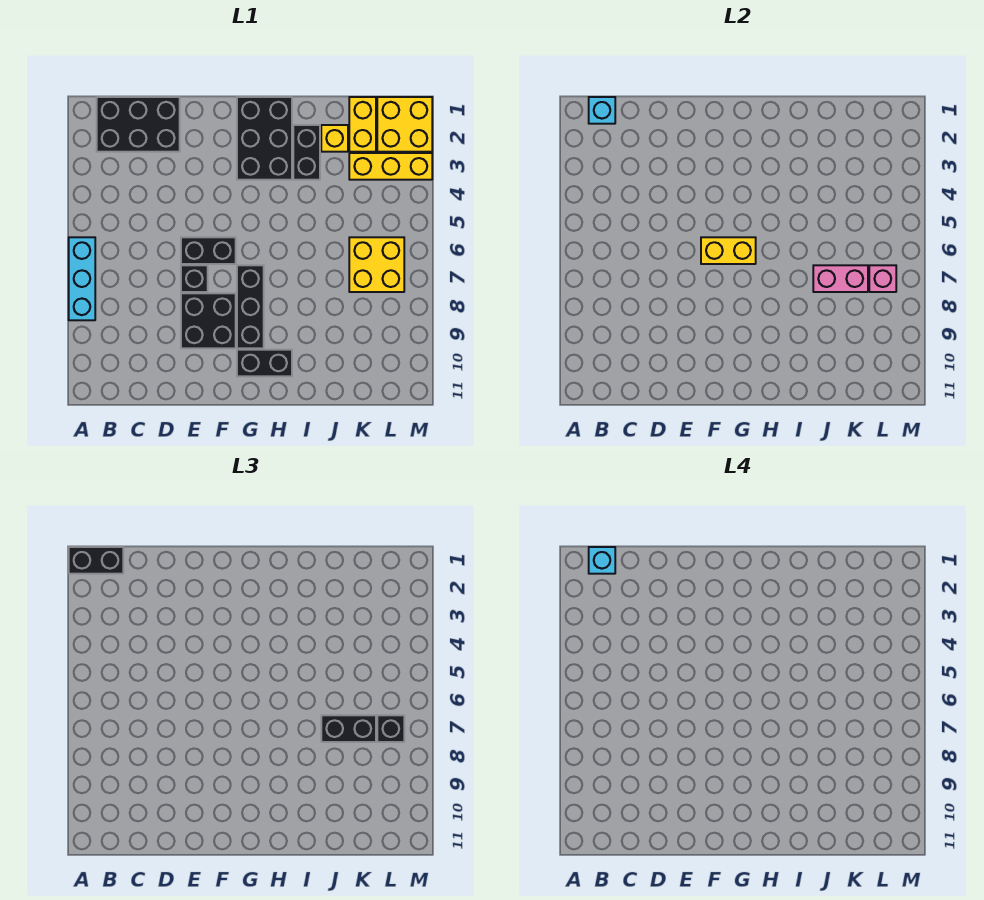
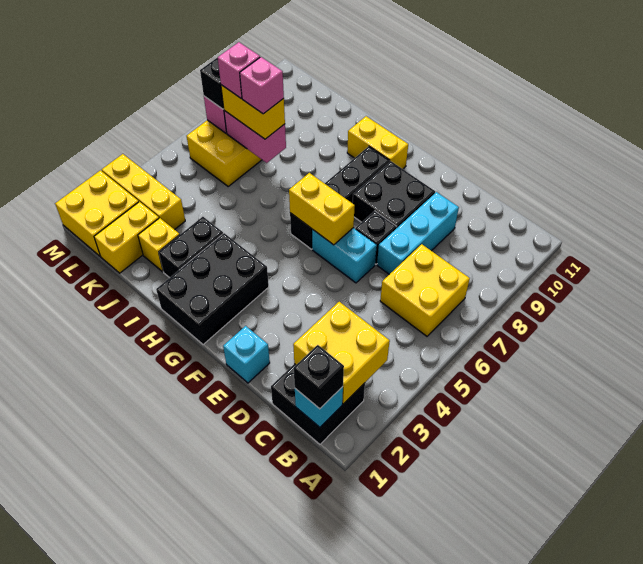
black brick A1:B1 level 3 -> black brick B1 level 3
cyan brick A6:A8 level 1 -> cyan brick D7:D9 level 1
black brick B1:D2 level 1 -> black brick B1:C2 level 1
cyan brick B1 level 4 -> cyan brick E1 level 1
none -> yellow brick B2:C3 level 2
none -> yellow brick B6:C7 level 1
black brick E6:F6 level 1 -> cyan brick E6:F6 level 1
black brick G7:G9 level 1 -> black brick G6:G9 level 1
black brick G10:H10 level 1 -> yellow brick G10:H10 level 1
black brick J7:K7 level 3 -> yellow brick J7:K7 level 3
none -> pink brick J7 level 4
none -> pink brick K7 level 4

